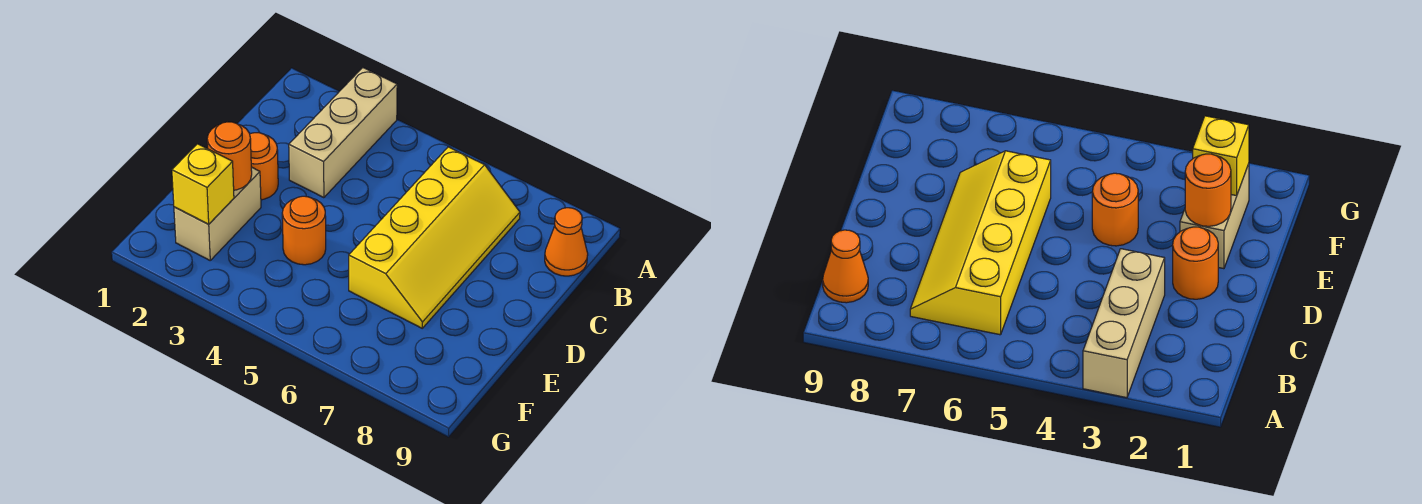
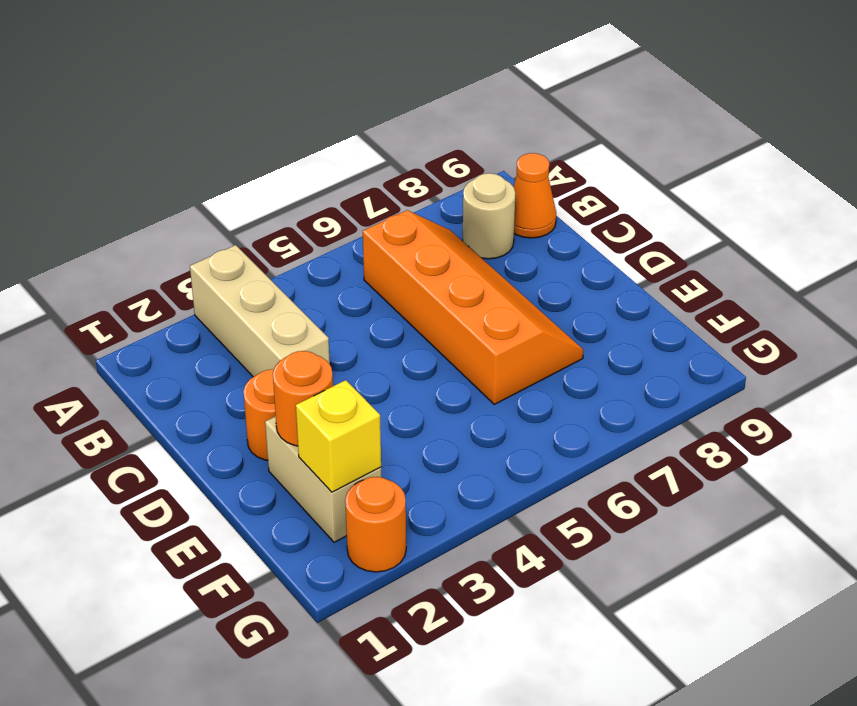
yellow slope B6:E7 level 1 top 6 -> orange slope B6:E7 level 1 top 6
none -> tan round brick B8 level 1
orange round brick E4 level 1 -> orange round brick G2 level 1

